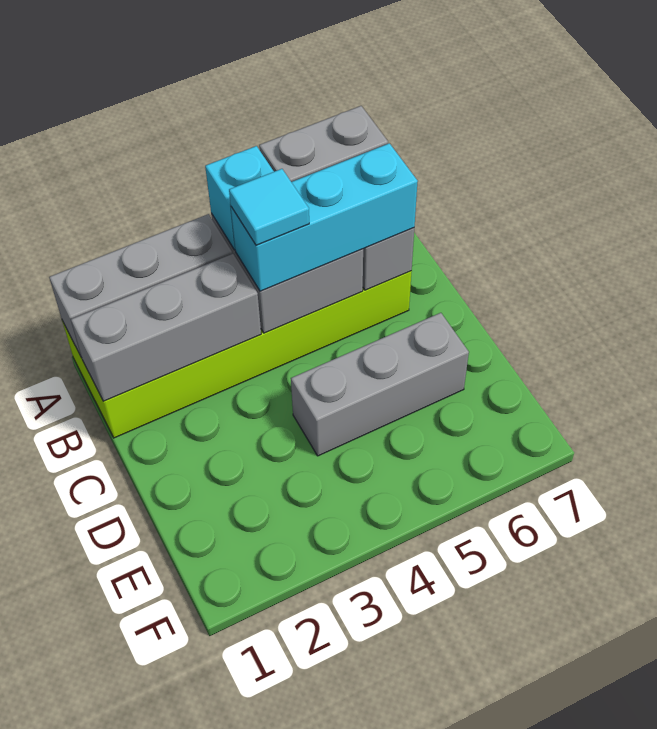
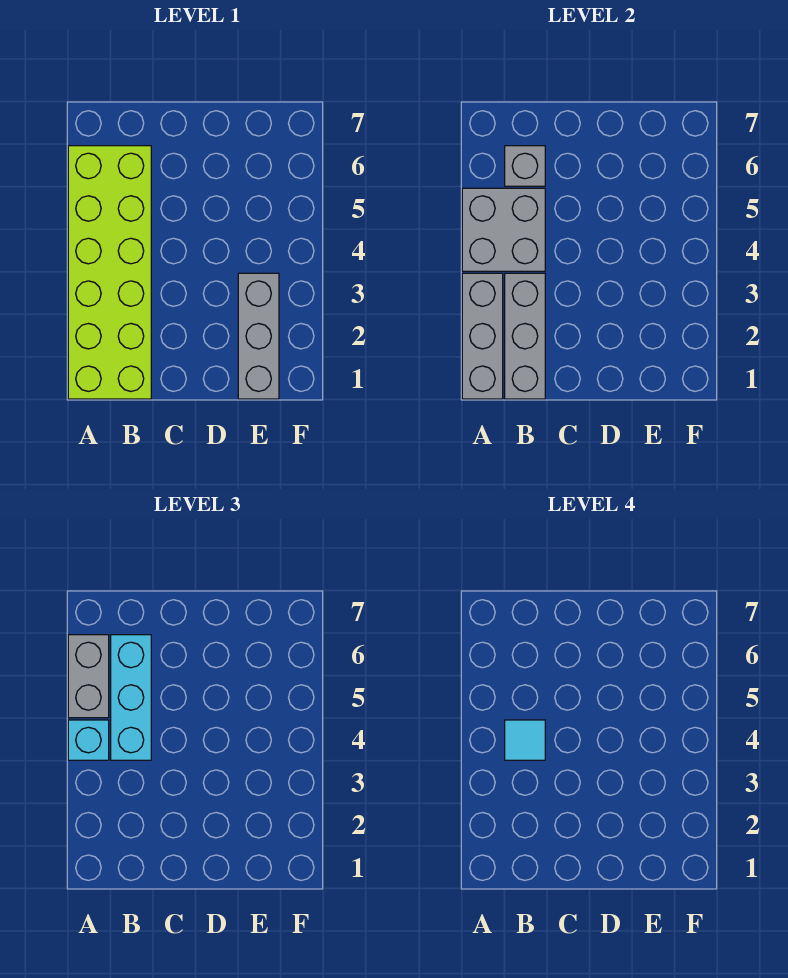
grey brick D4:D6 level 1 -> grey brick E1:E3 level 1

